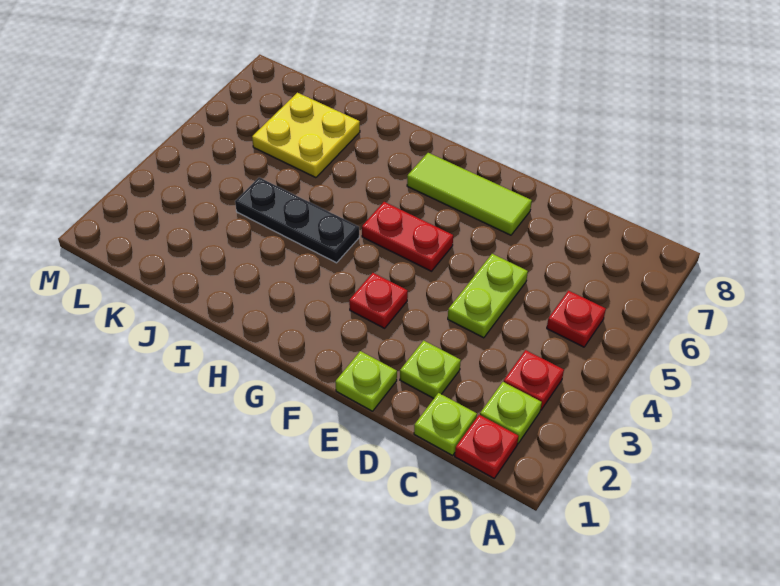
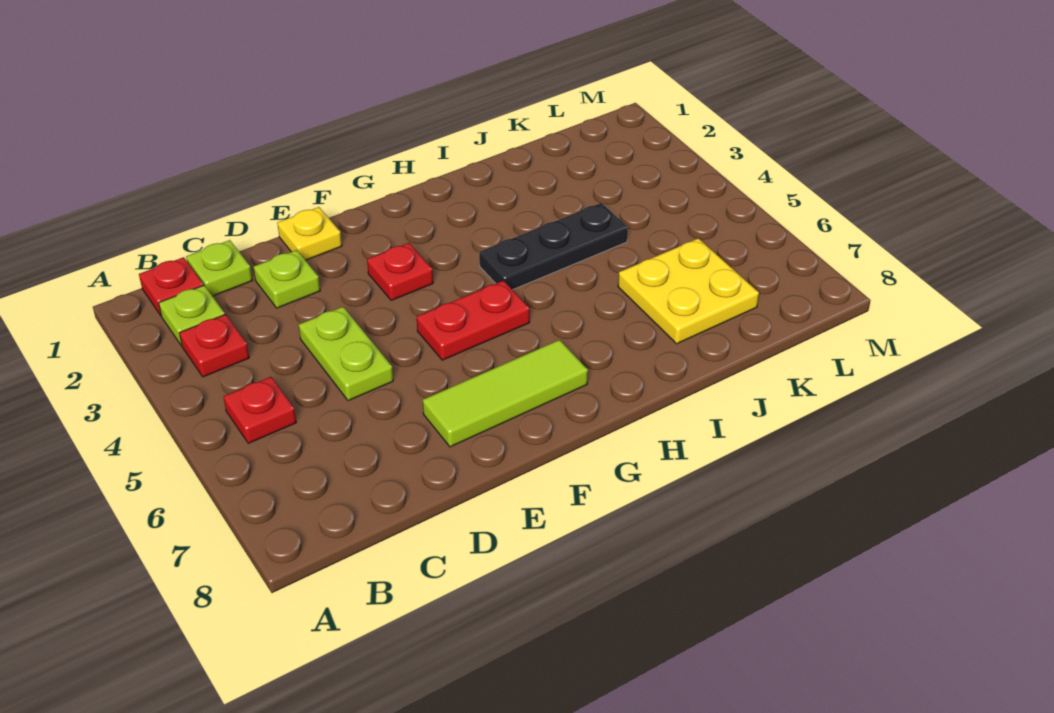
lime plate E1 level 1 -> yellow plate E1 level 1

